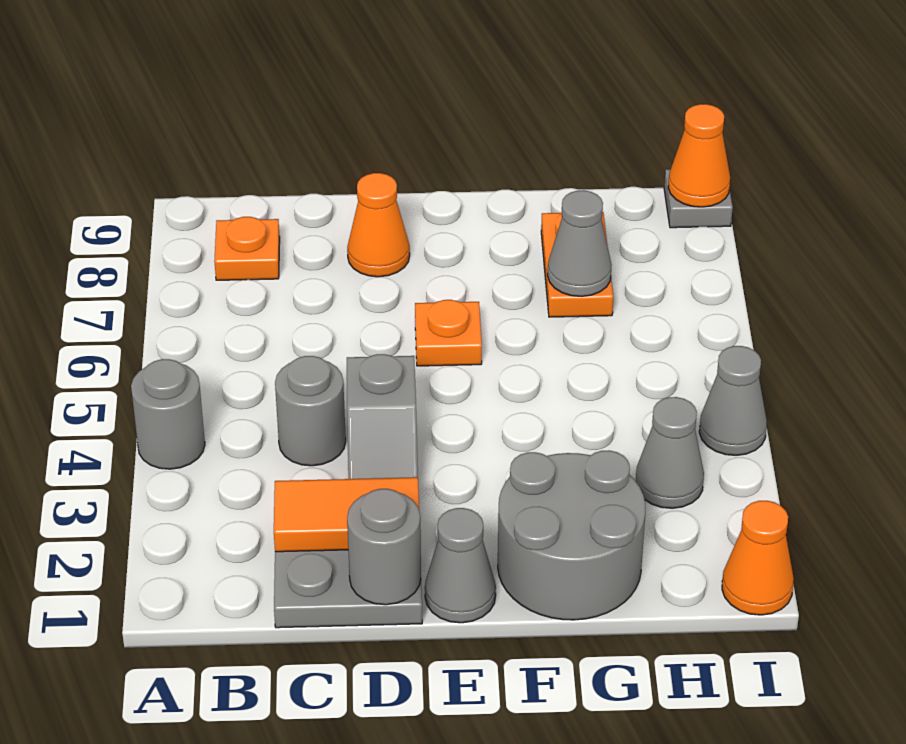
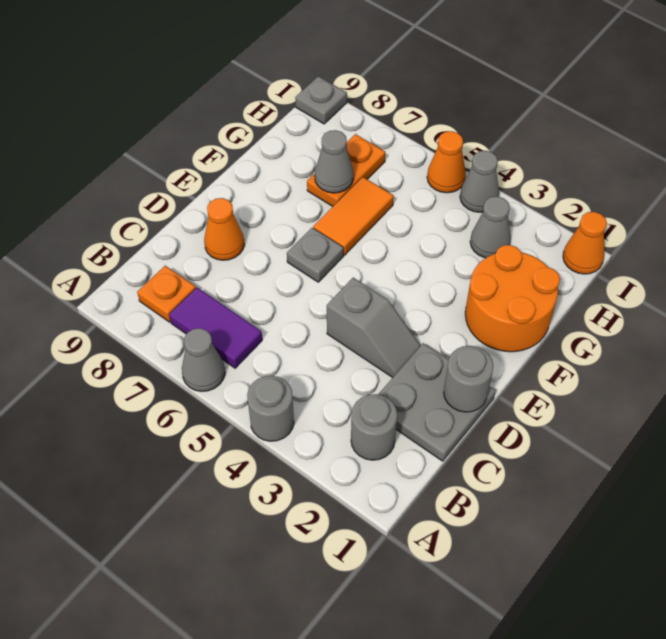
none -> purple tile B6:B7 level 1
orange tile C2:D2 level 2 -> orange tile F6:G6 level 1
grey round brick C4 level 1 -> grey round brick B2 level 1
grey cone E1 level 1 -> grey cone A6 level 1
orange plate E6 level 1 -> grey plate E6 level 1
grey round brick F1:G2 level 1 -> orange round brick F1:G2 level 1
orange plate G7:G8 level 1 -> orange plate G7:H7 level 1
orange cone I9 level 2 -> orange cone I5 level 1

